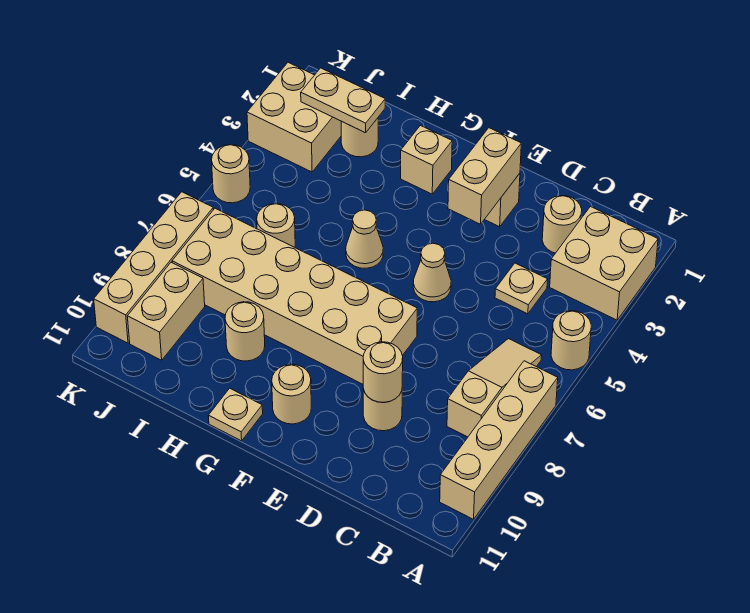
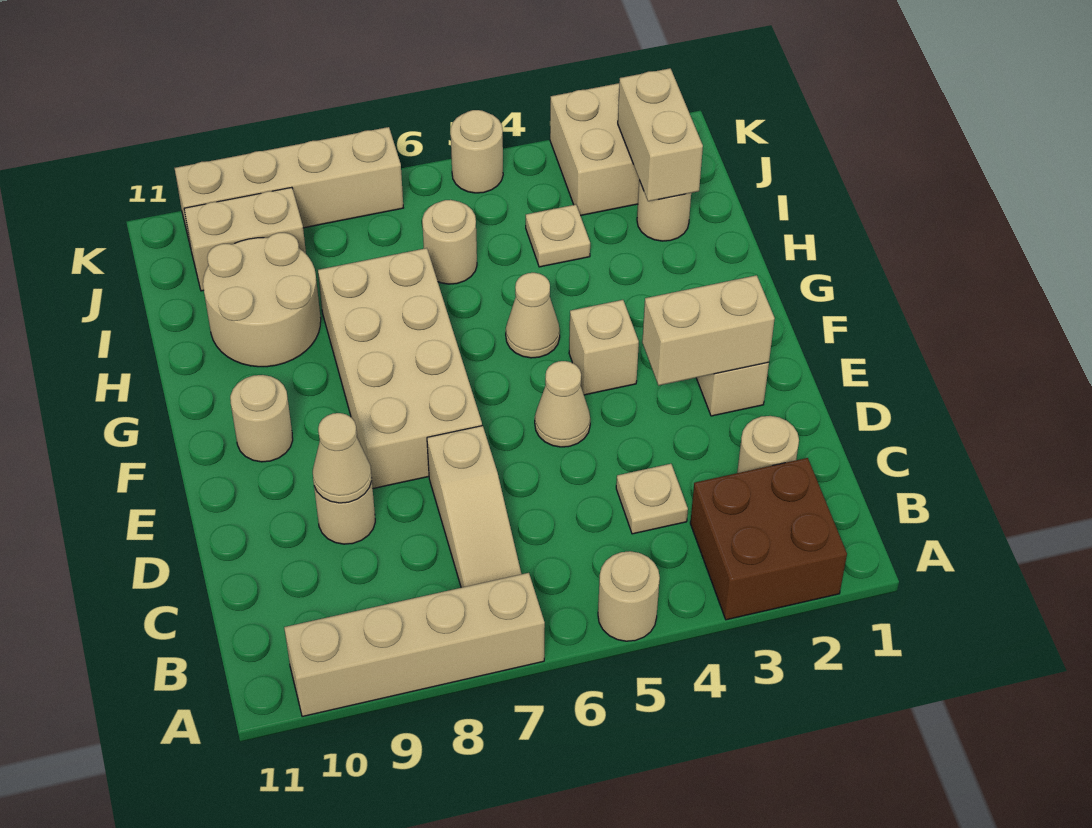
tan brick A2:B3 level 1 -> brown brick A2:B3 level 1
tan slope B6:B8 level 1 top 8 -> tan slope B7:D7 level 1 top D
tan round brick D9 level 2 -> tan cone D9 level 2
tan brick E7:J8 level 1 -> tan brick E7:H8 level 1
tan brick G2 level 1 -> tan brick F4 level 1
tan plate G11 level 1 -> tan plate I4 level 1
tan round brick H9 level 1 -> tan round brick H9:I10 level 1
tan plate I2:J2 level 2 -> tan brick I2:J2 level 2

